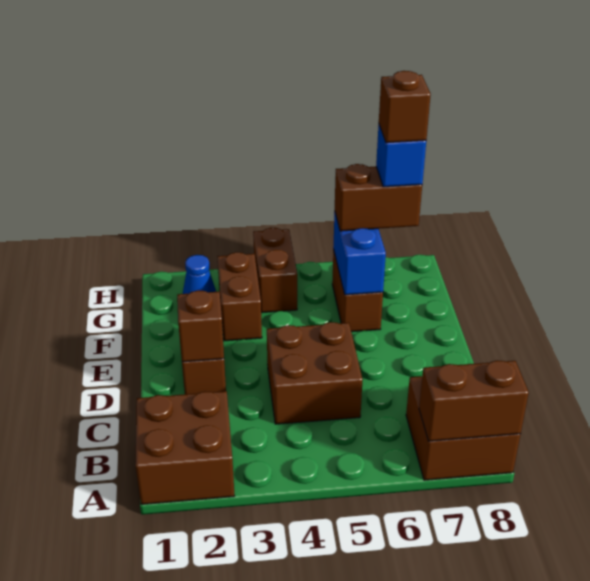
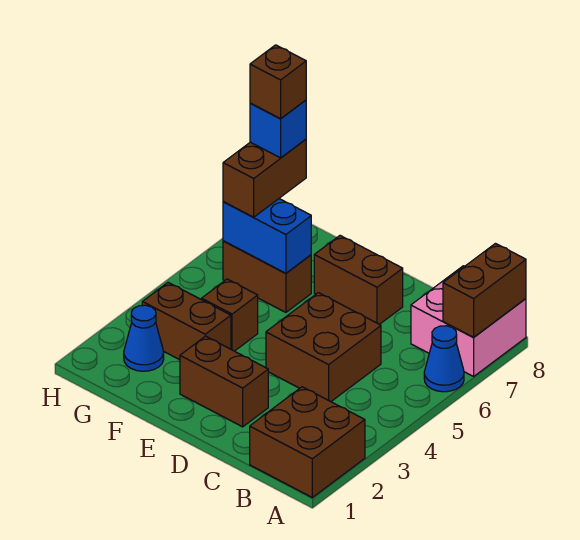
none -> blue cone A6 level 1
brown brick A7:B8 level 1 -> pink brick A7:B8 level 1
brown brick D2 level 2 -> brown brick F4 level 1
brown brick G4:H4 level 1 -> brown brick D7:E7 level 1

